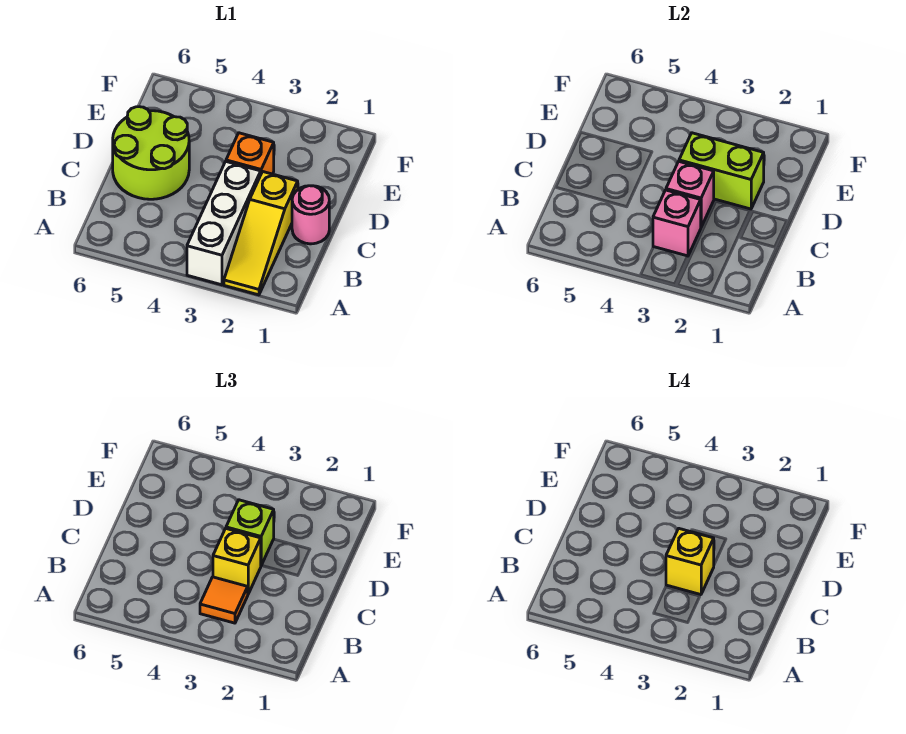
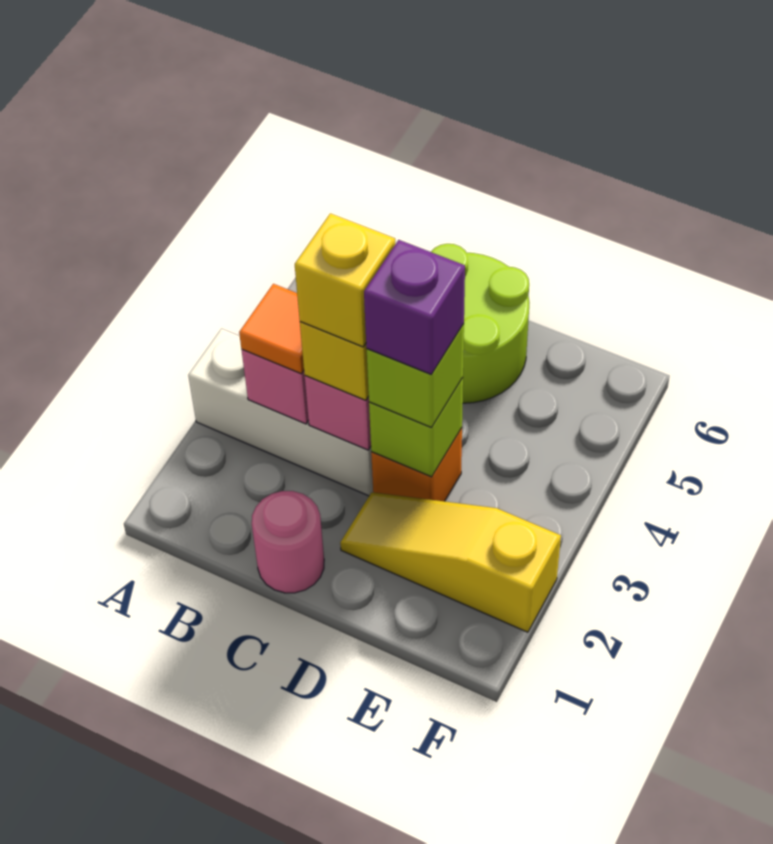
yellow slope A2:C2 level 1 top C -> yellow slope D2:F2 level 1 top F
lime brick D2:D3 level 2 -> lime brick D3 level 2
none -> purple brick D3 level 4

